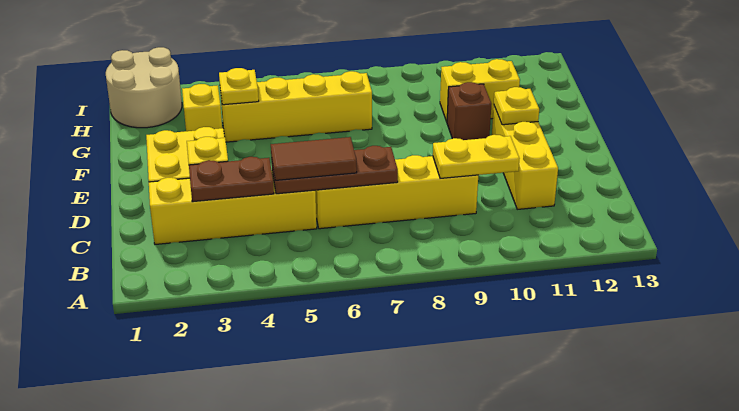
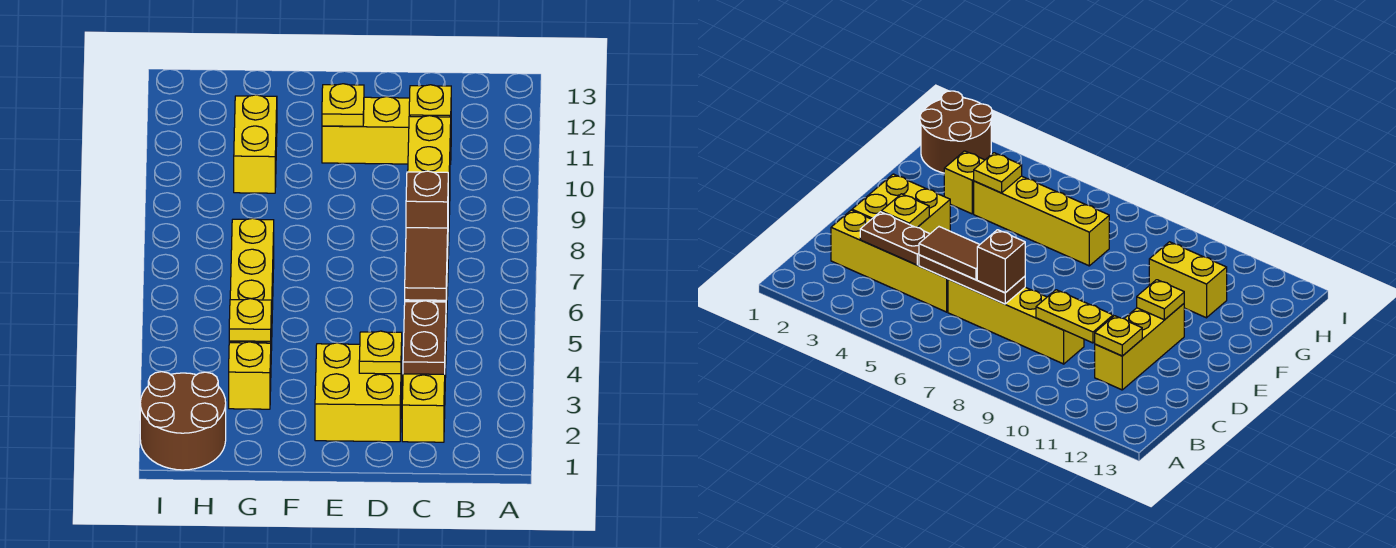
none -> yellow plate C11 level 2
brown brick F10 level 1 -> brown brick C7 level 3
tan round brick H1:I2 level 1 -> brown round brick H1:I2 level 1

